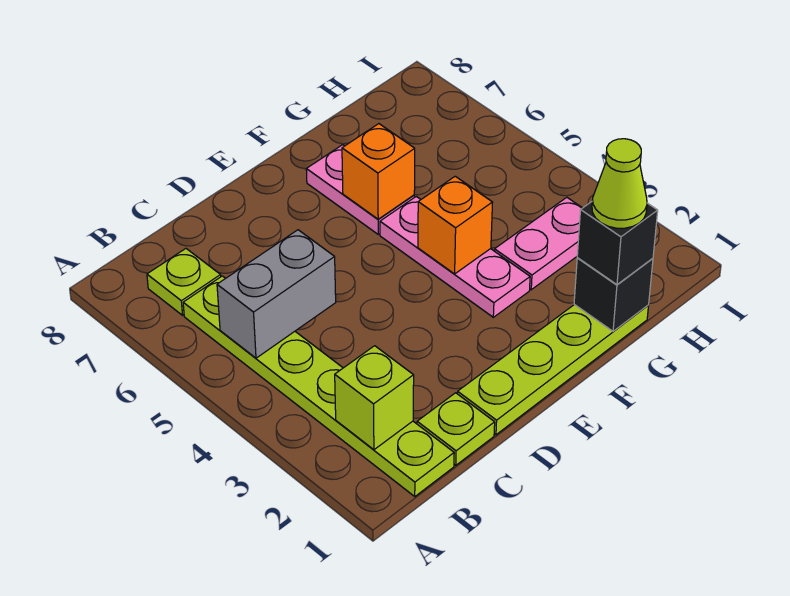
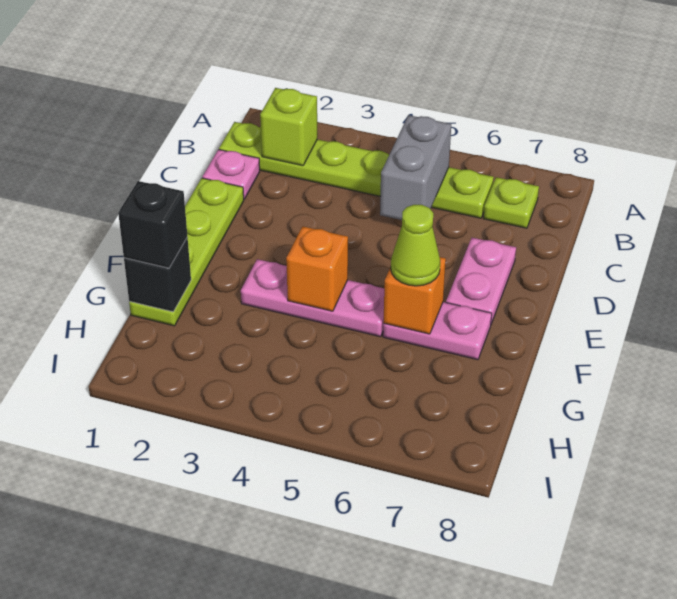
lime plate C1 level 1 -> pink plate C1 level 1
lime cone G1 level 4 -> lime cone F6 level 3
pink plate G3:H3 level 1 -> pink plate D7:E7 level 1

